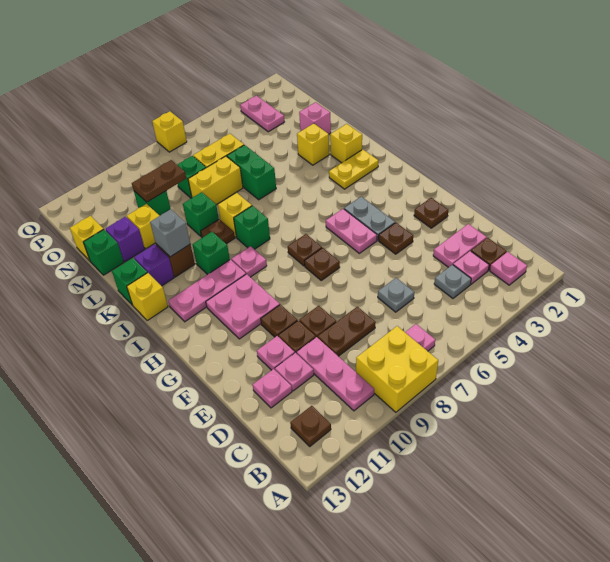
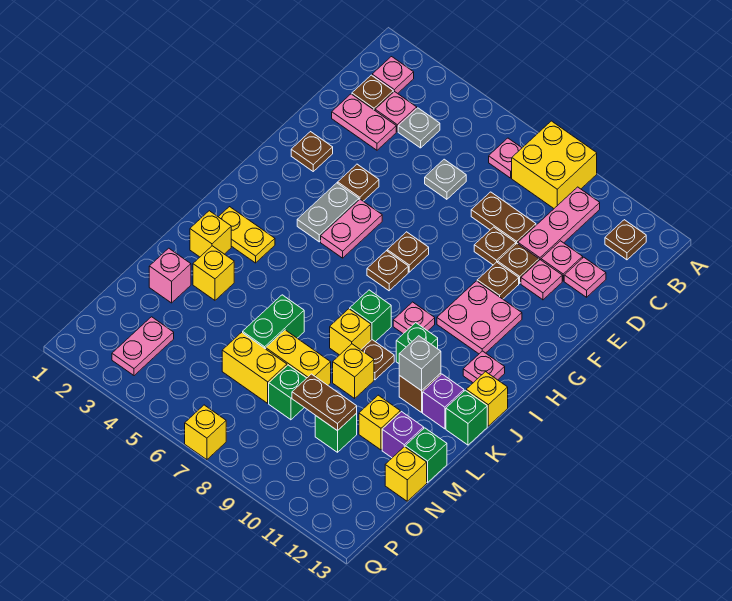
pink plate I10:I12 level 1 -> pink plate I12 level 1
green brick L9 level 1 -> yellow brick L9 level 1

